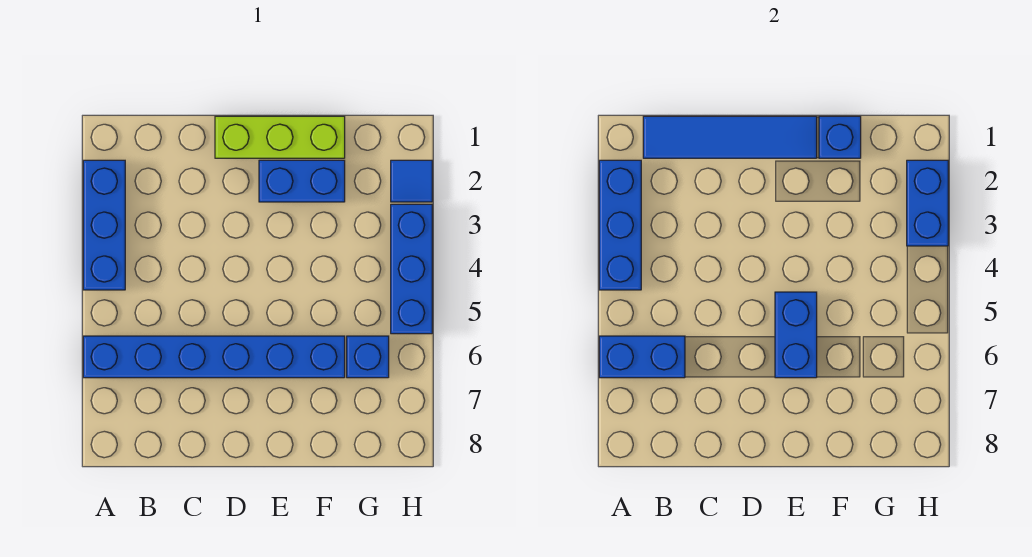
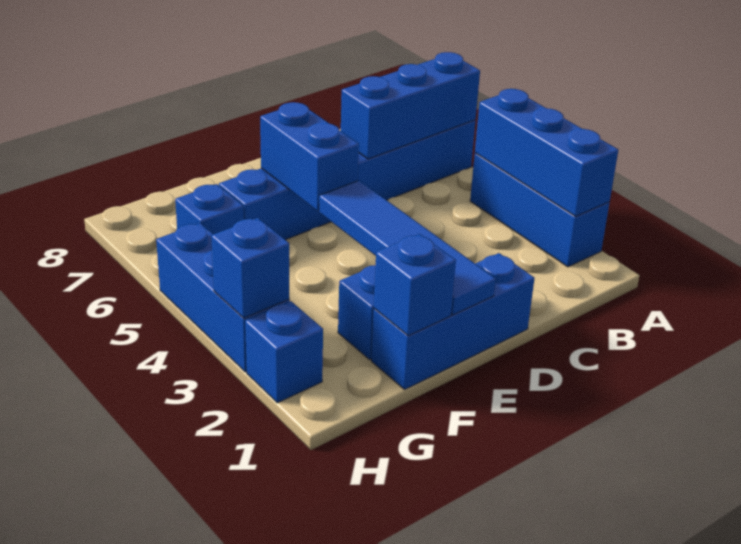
blue brick A6:B6 level 2 -> blue brick A6:C6 level 2
blue tile B1:E1 level 2 -> blue tile E1:E4 level 2
lime brick D1:F1 level 1 -> blue brick D1:F1 level 1
blue tile H2 level 1 -> blue brick H2 level 1
blue brick H2:H3 level 2 -> blue brick H3 level 2

